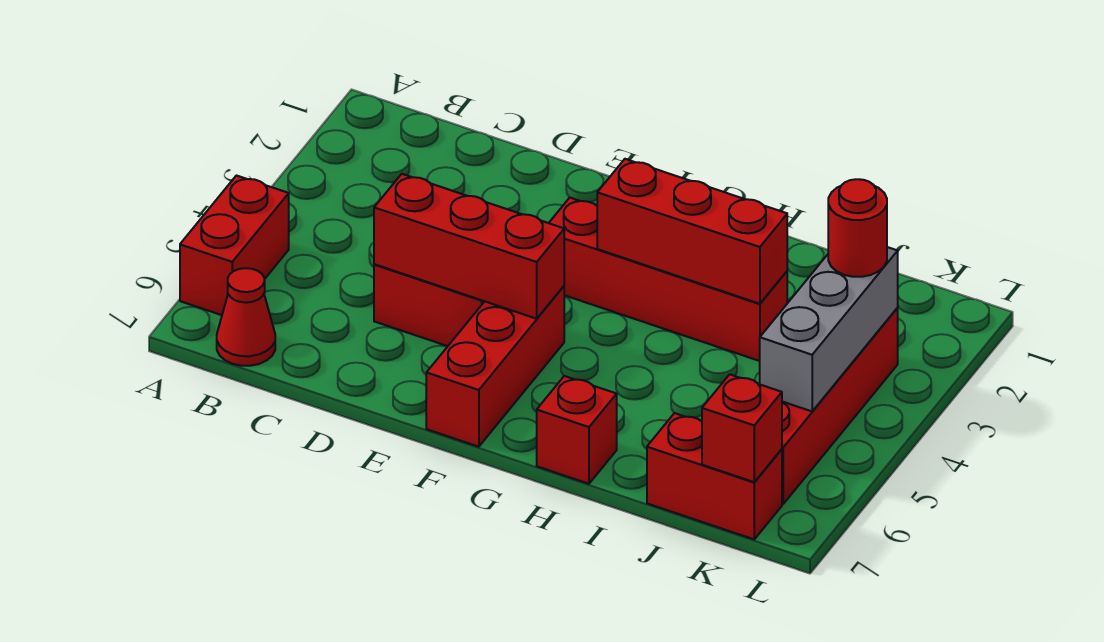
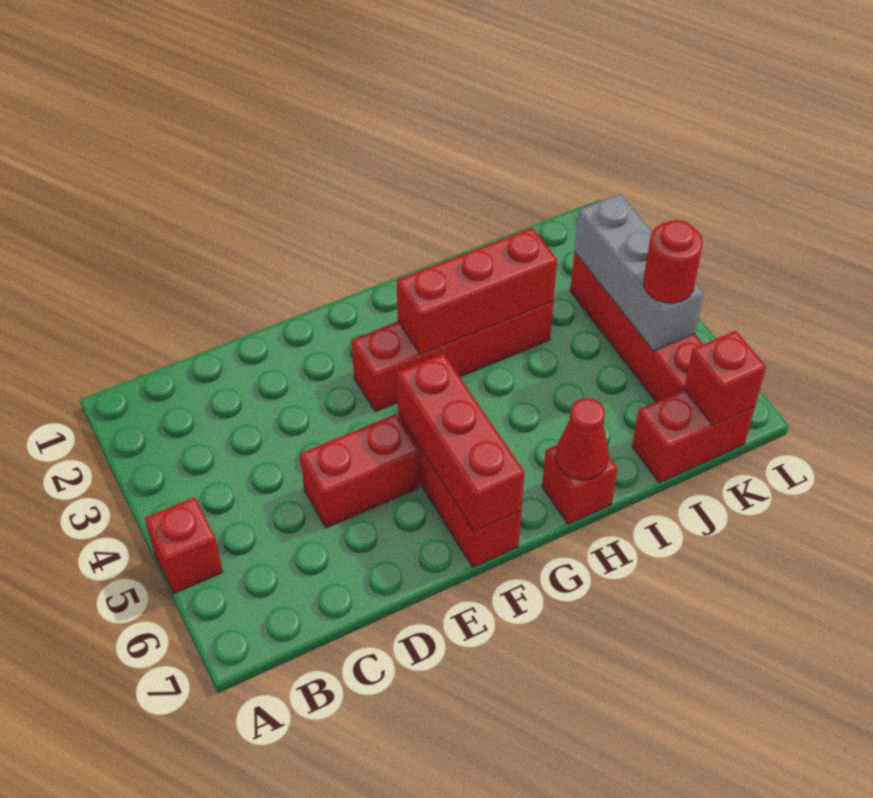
red brick A5:A6 level 1 -> red brick A5 level 1
red cone B7 level 1 -> red cone H7 level 2
red brick D5:F5 level 2 -> red brick F5:F7 level 2
red round brick K3 level 3 -> red round brick K5 level 3

